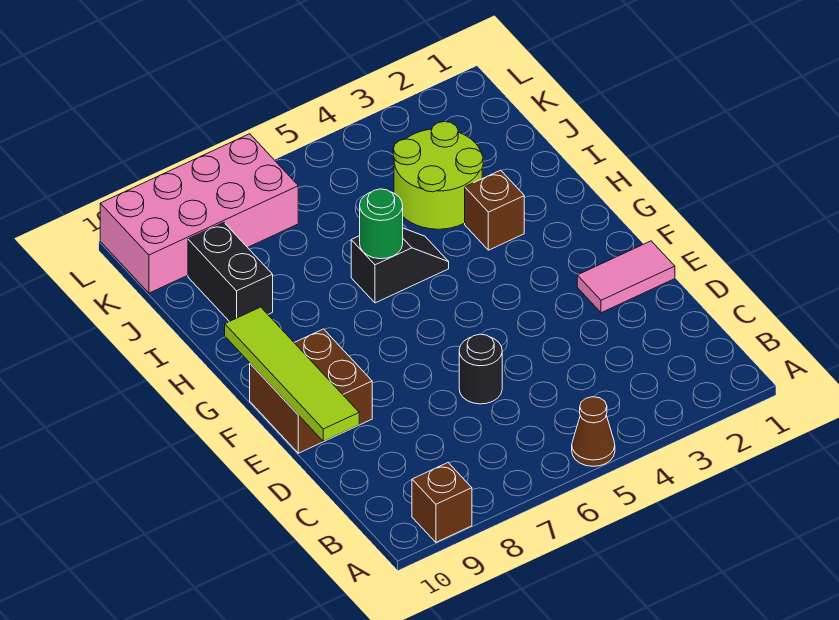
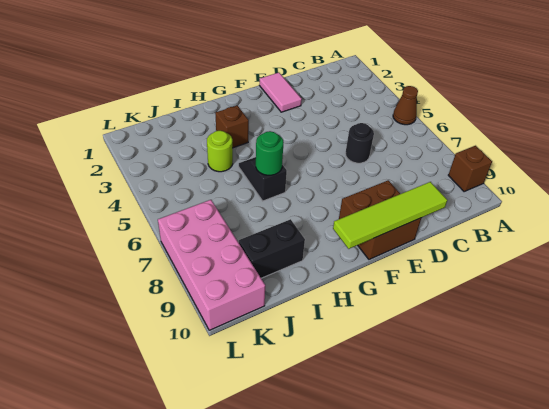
lime round brick I3:J4 level 1 -> lime round brick I4 level 1

